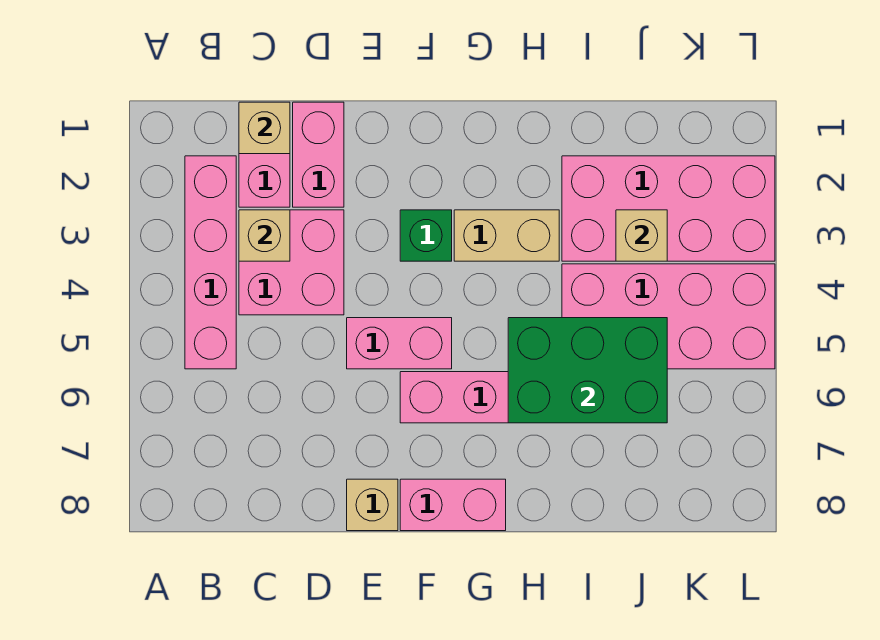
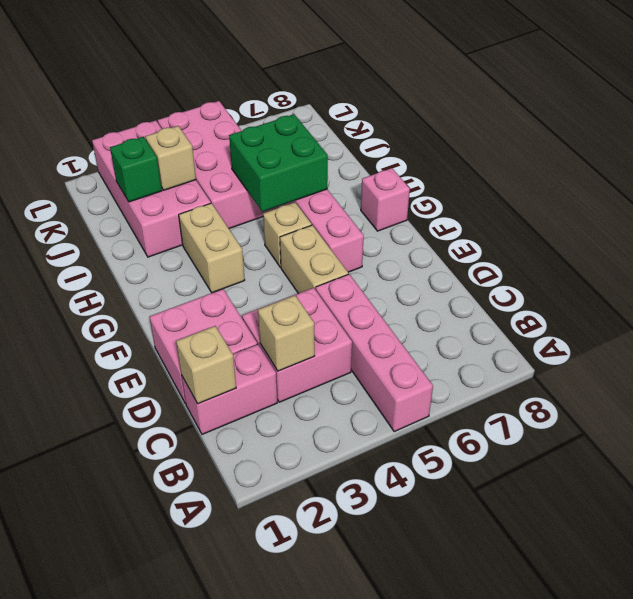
pink brick B2:B5 level 1 -> pink brick A5:D5 level 1
pink brick D1:D2 level 1 -> pink brick D1:E2 level 1
pink brick E5:F5 level 1 -> tan brick E5:F5 level 1
tan brick E8 level 1 -> tan brick G5 level 1
green brick F3 level 1 -> green brick J2 level 2
pink brick F8:G8 level 1 -> pink brick G8 level 1
green brick H5:J6 level 2 -> green brick H5:I6 level 2

